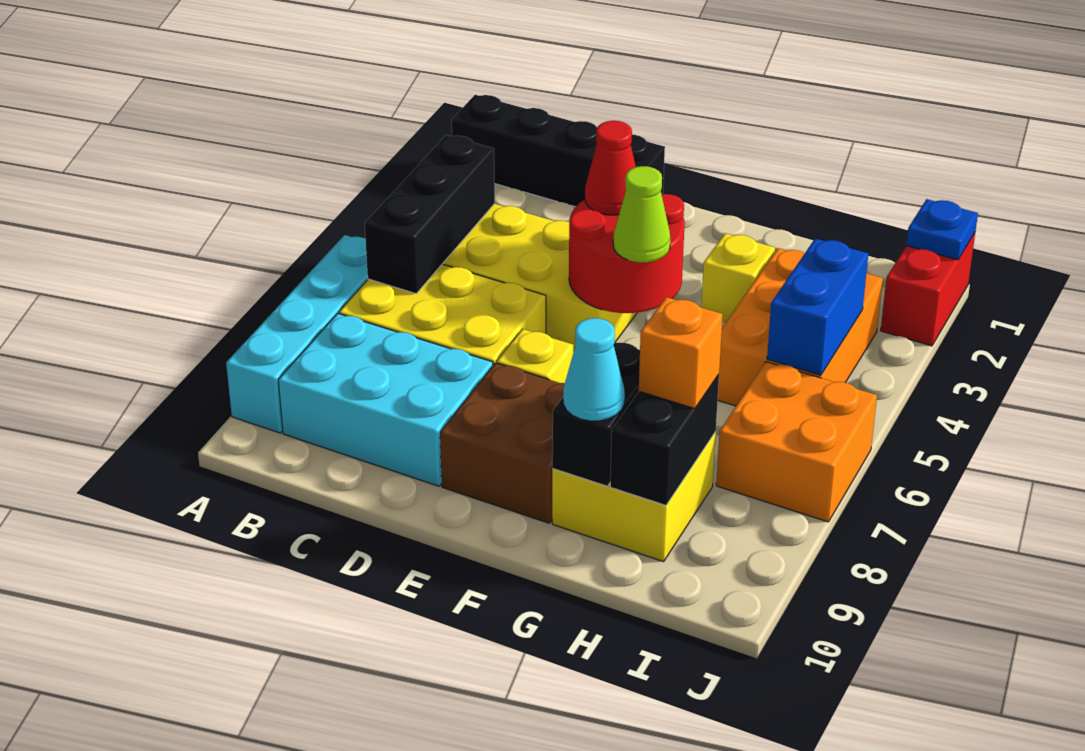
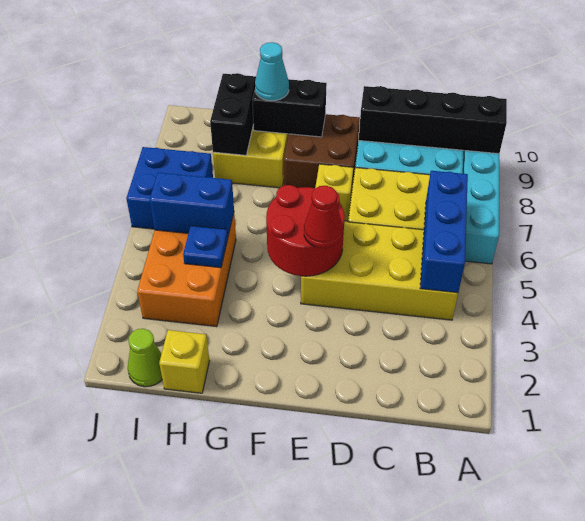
black brick A1:D1 level 1 -> black brick A9:D9 level 2
black brick B4:B6 level 2 -> blue brick B4:B6 level 2
lime cone F5 level 3 -> lime cone I1 level 1
yellow brick G3 level 1 -> yellow brick H1 level 1
black brick G8:G9 level 2 -> black brick F9:G9 level 2
orange brick H8 level 3 -> none
blue brick I4:I5 level 2 -> blue brick H5:I5 level 2
orange brick I6:J7 level 1 -> blue brick I6:J7 level 1
red brick J1:J2 level 1 -> none
blue plate J1 level 2 -> blue plate H4 level 2

